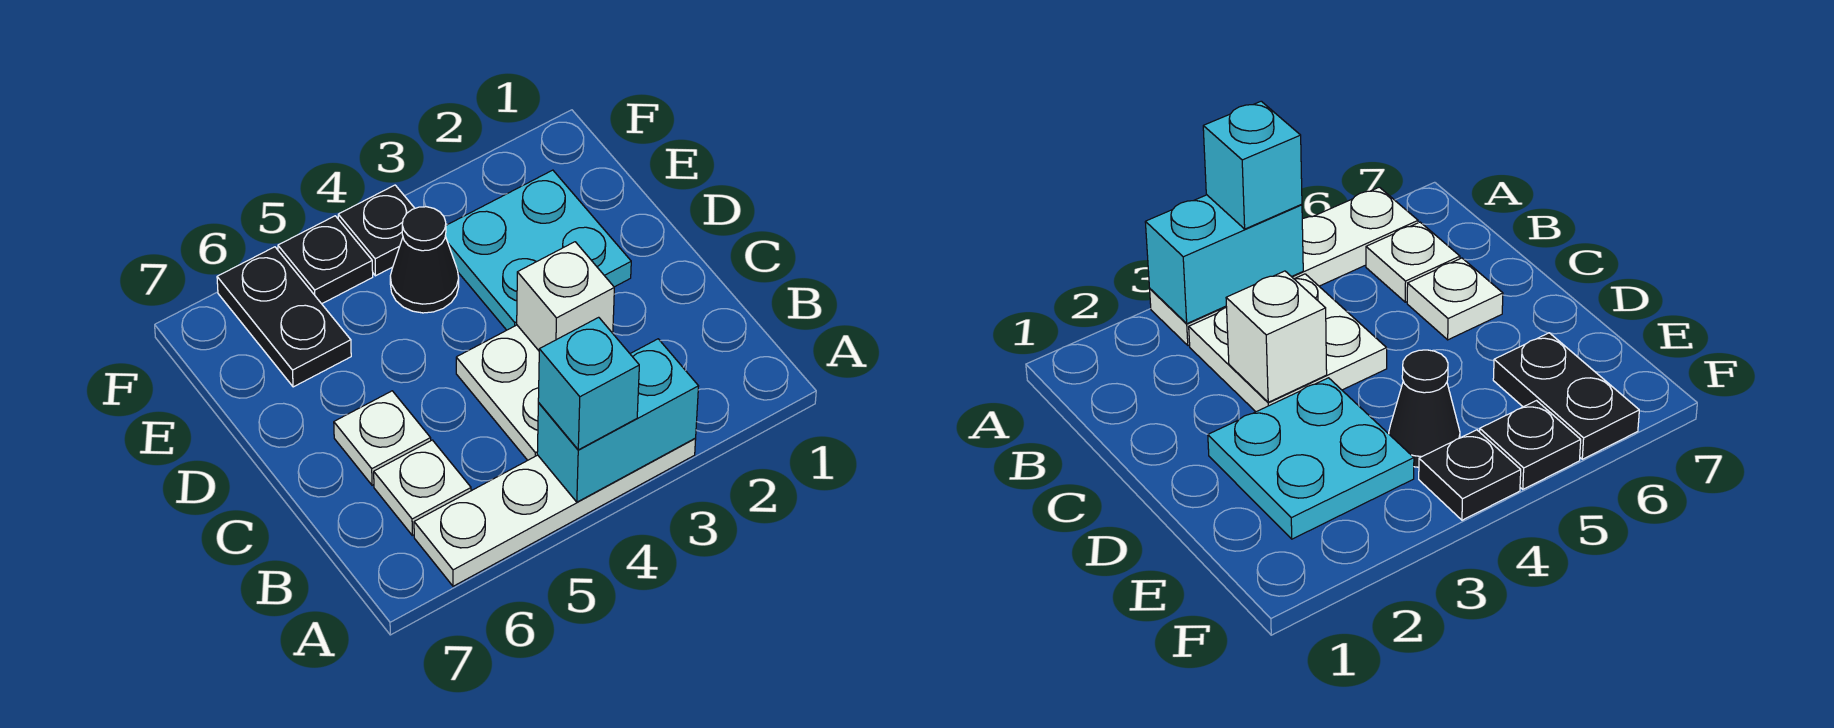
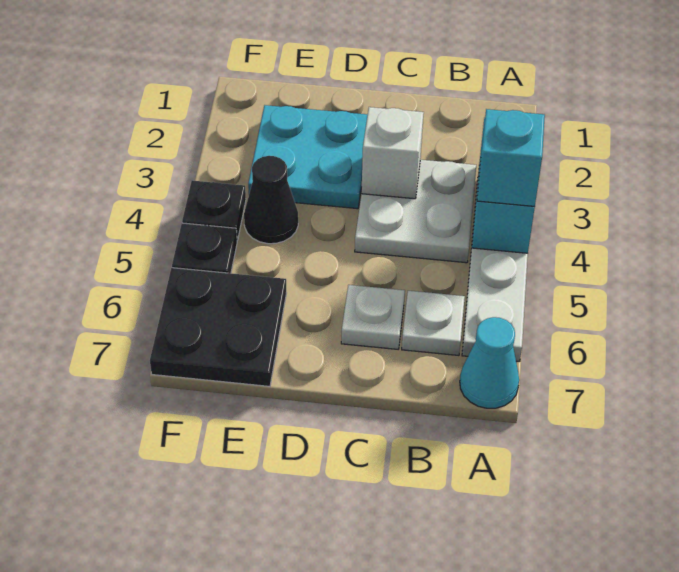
none -> cyan cone A7 level 1
black plate E6:F6 level 1 -> black plate E6:F7 level 1

